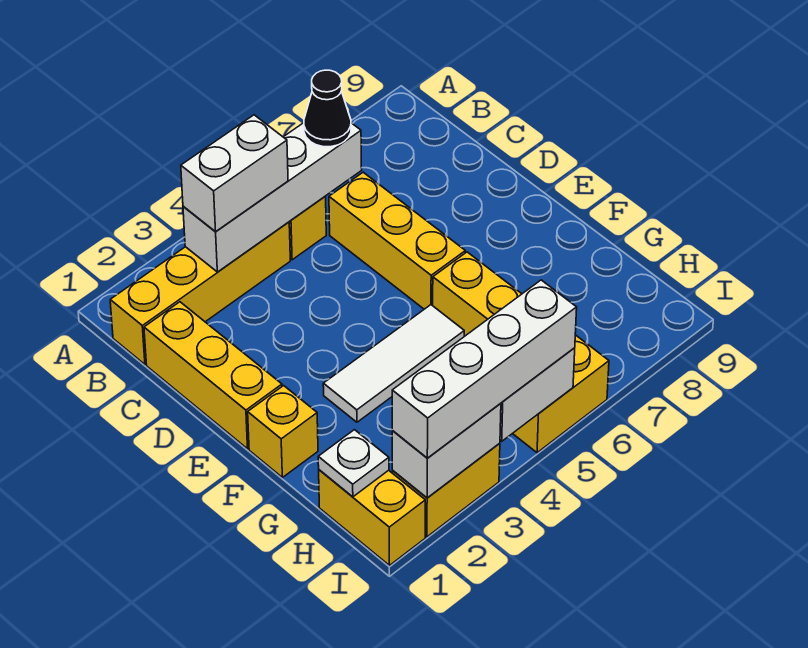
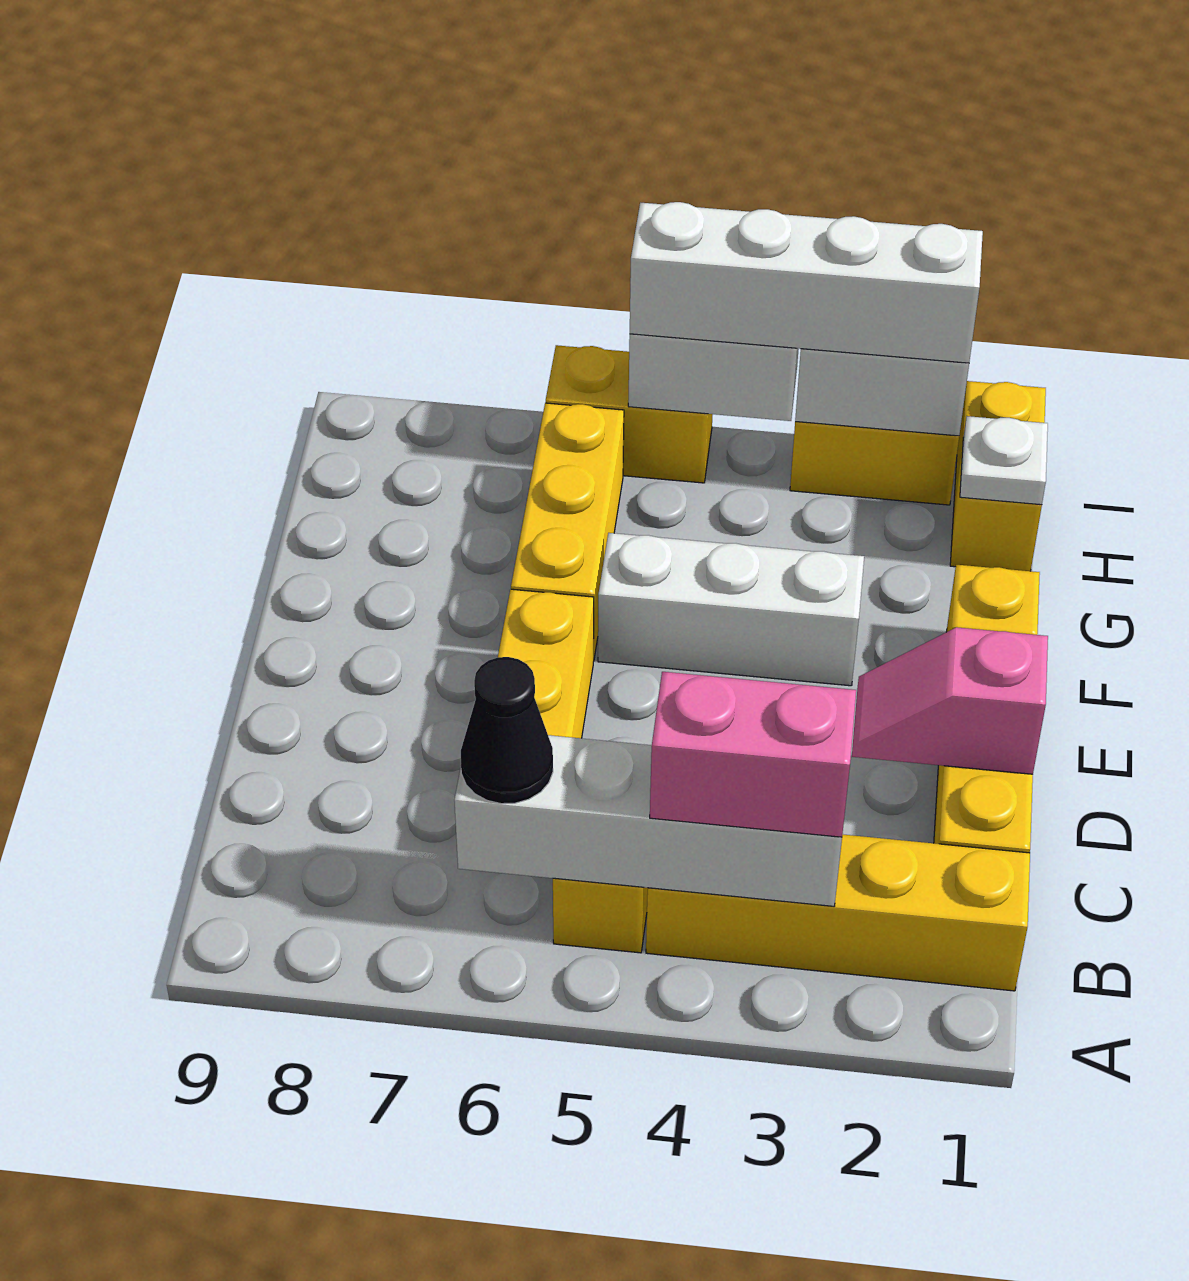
white brick B3:B4 level 3 -> pink brick B3:B4 level 3
none -> pink slope D1:D2 level 2 top 1
white tile F3:F5 level 1 -> white brick F3:F5 level 1

